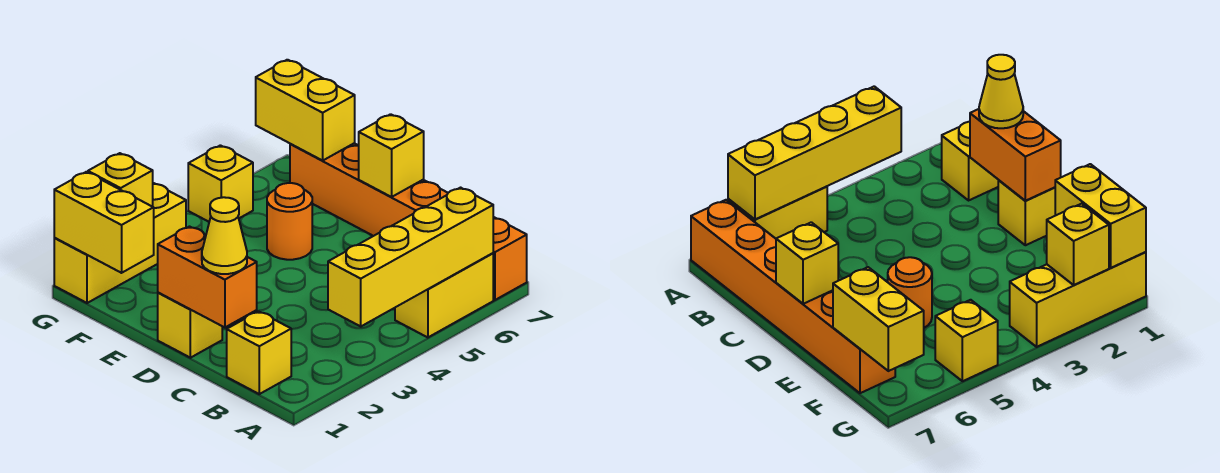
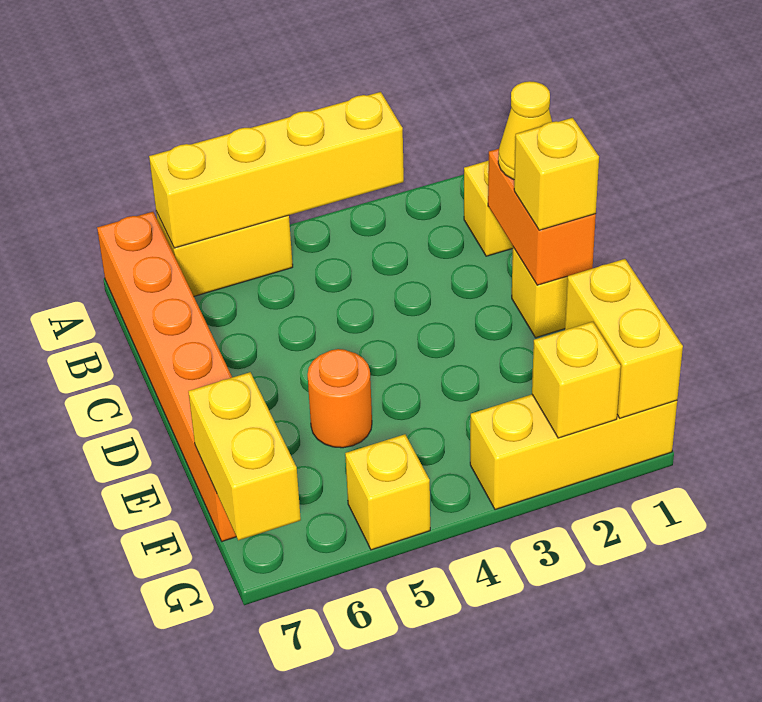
yellow brick D7 level 2 -> yellow brick D1 level 3

